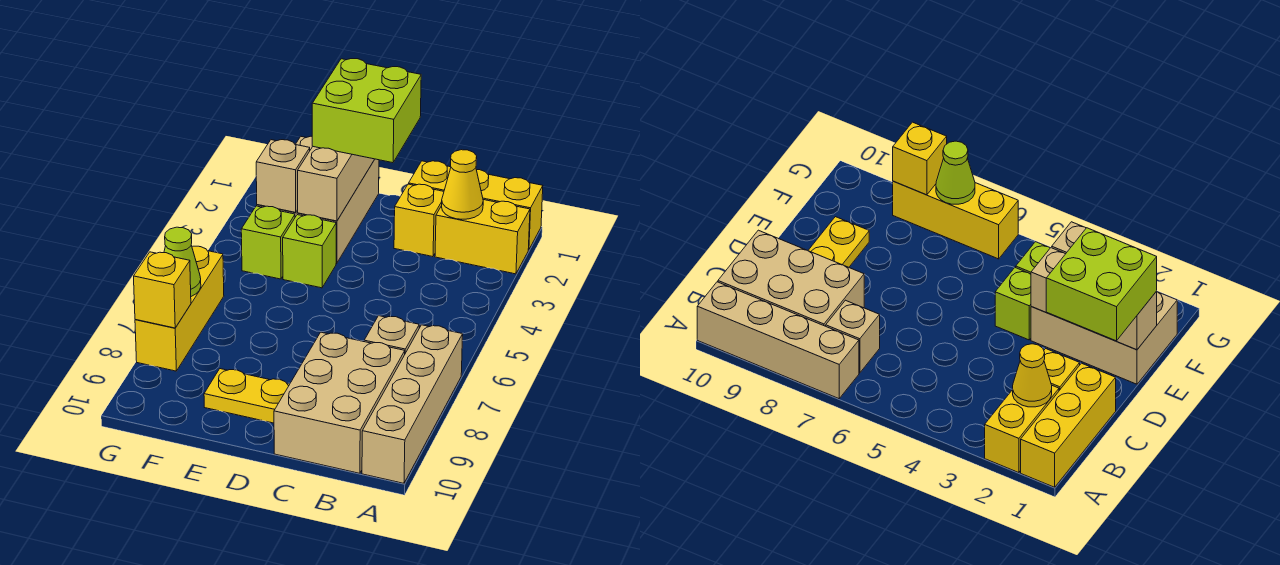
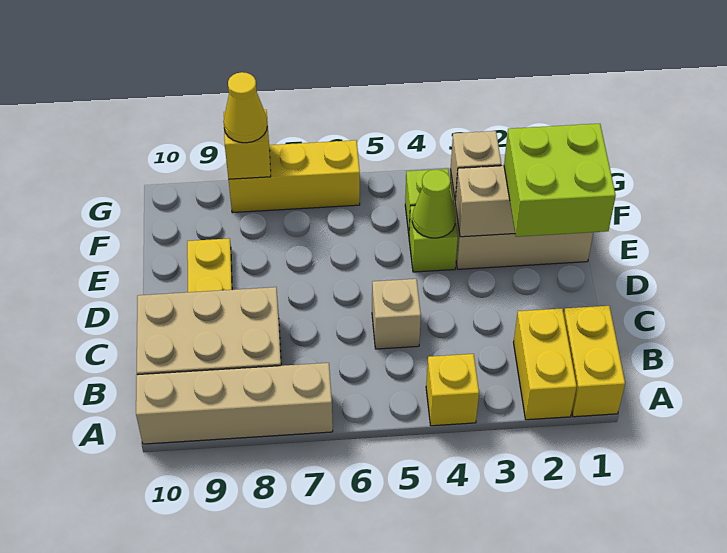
yellow brick A1:C1 level 1 -> yellow brick A1:B1 level 1
yellow cone B2 level 2 -> yellow cone G8 level 3
tan brick B7 level 1 -> tan brick C5 level 1
yellow brick C2 level 1 -> yellow brick A4 level 1
lime cone G7 level 2 -> lime cone E4 level 2

